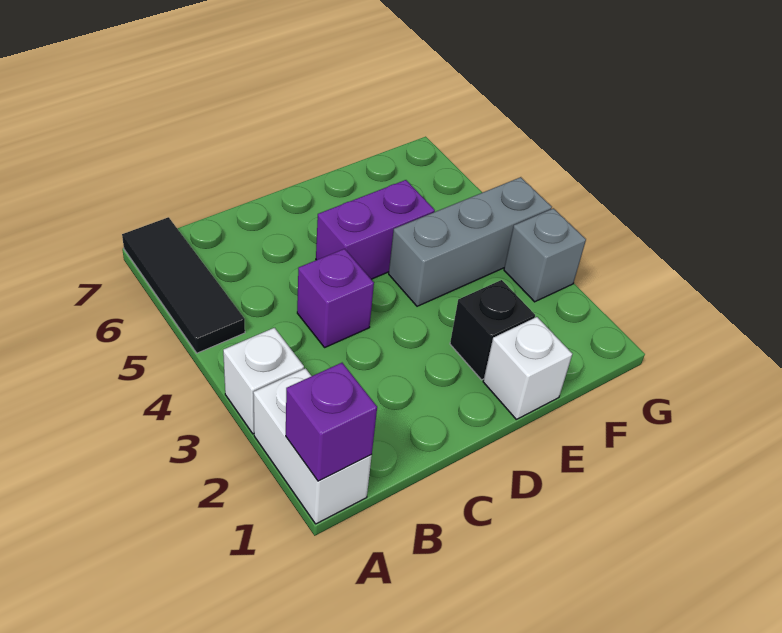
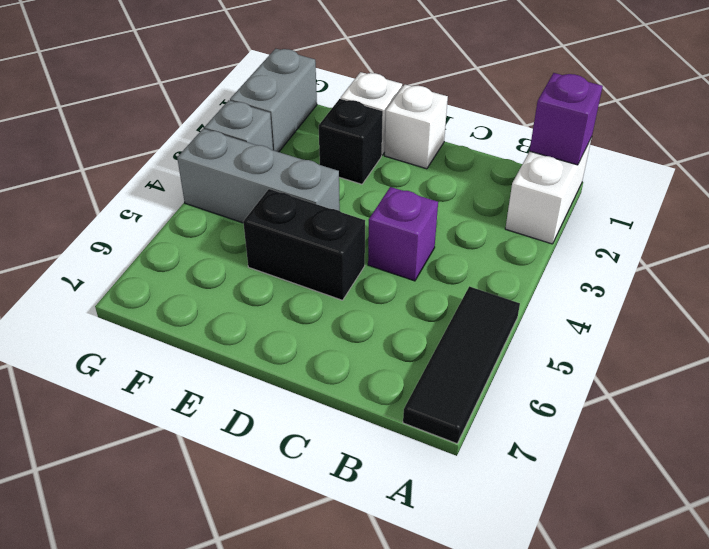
white brick A3 level 1 -> white brick D1 level 1
purple brick D5:E5 level 1 -> black brick D5:E5 level 1
none -> grey brick G1:G2 level 1

